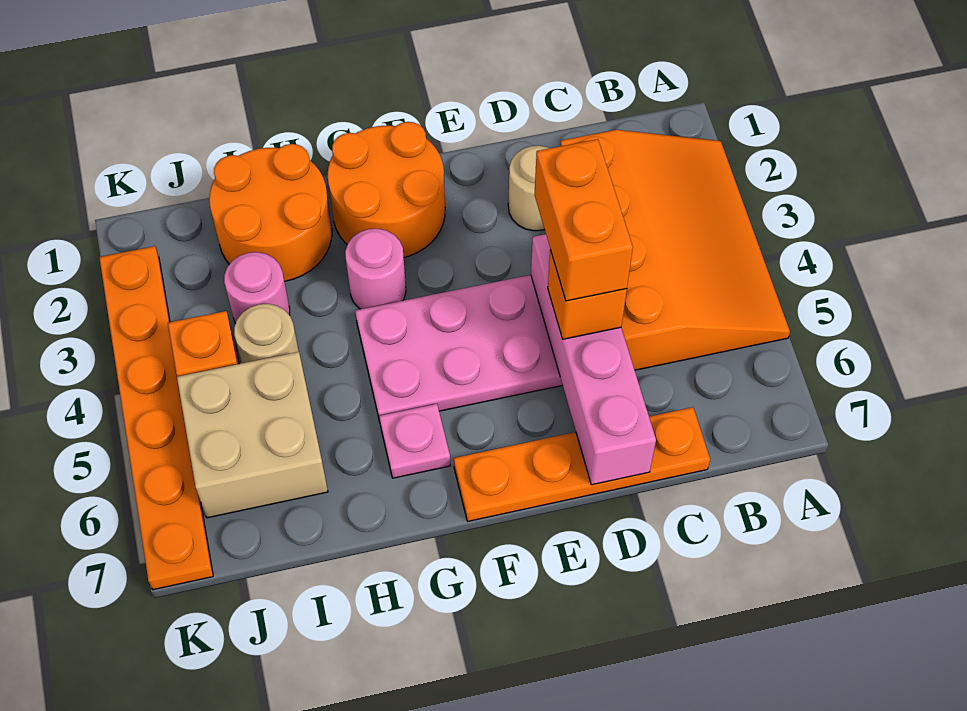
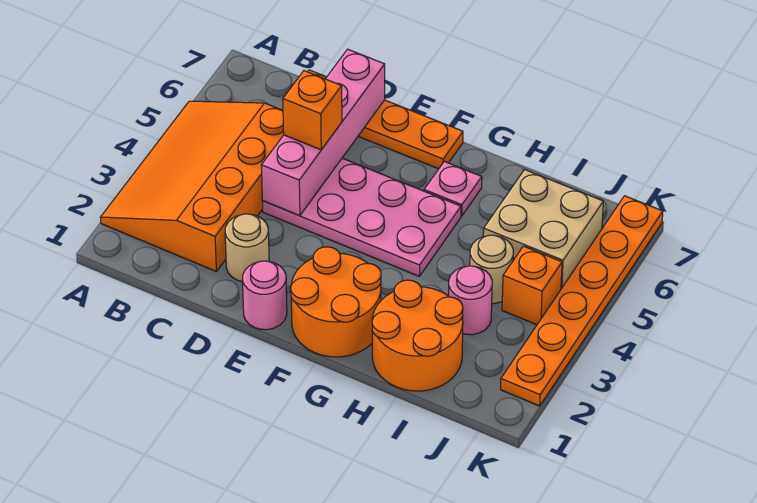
orange brick D4:D5 level 4 -> none
pink round brick G3 level 1 -> pink round brick E1 level 1

